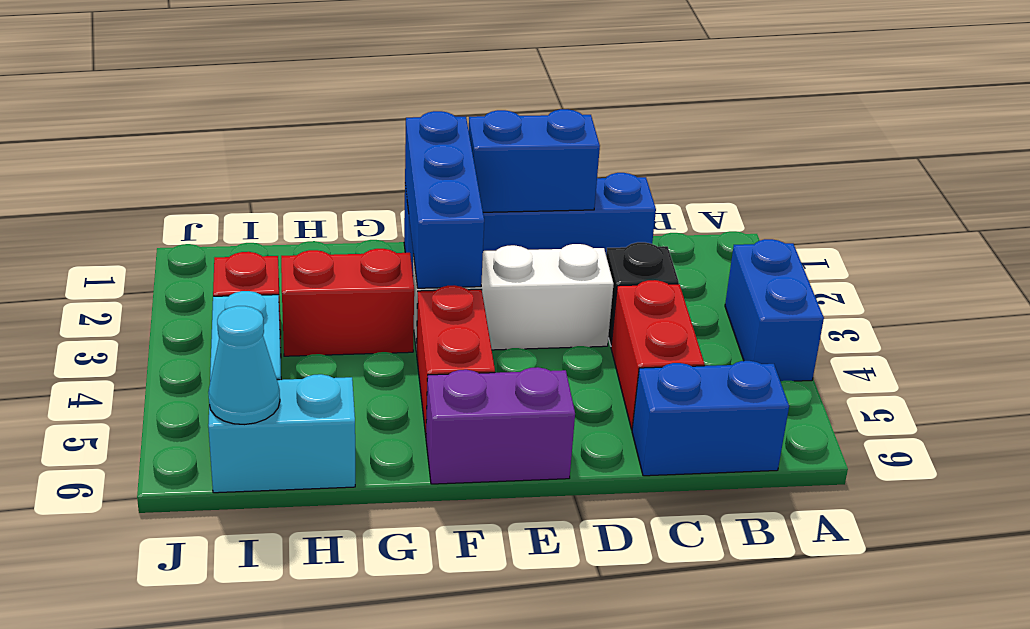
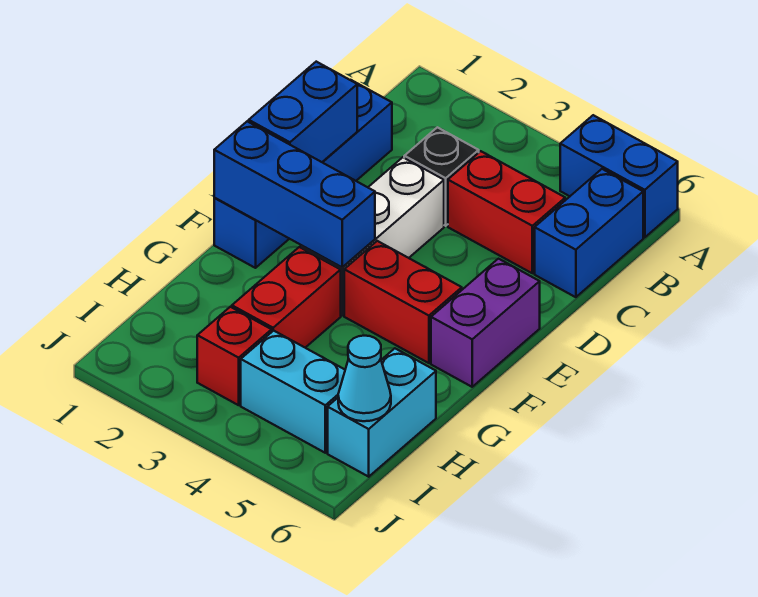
blue brick A3:A4 level 1 -> blue brick A5:A6 level 1

